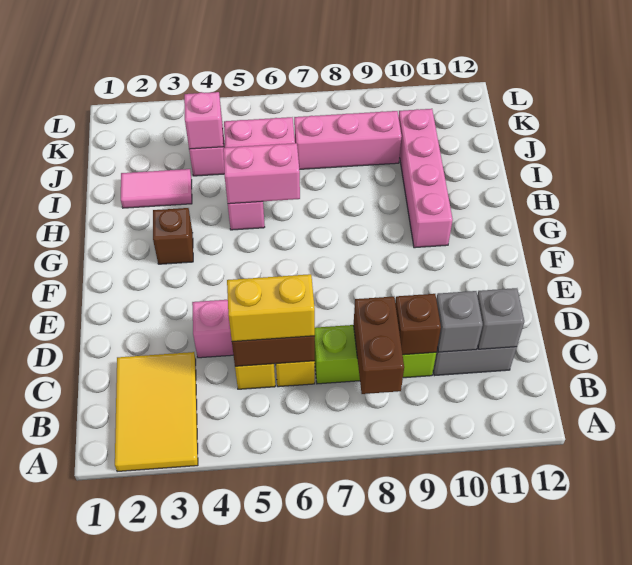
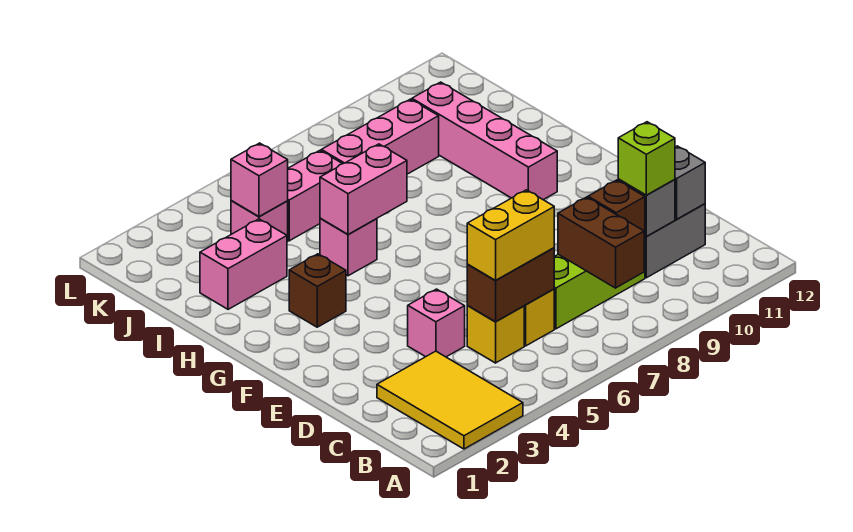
none -> lime brick C10 level 3
pink tile I2:I3 level 1 -> pink brick I2:I3 level 1

